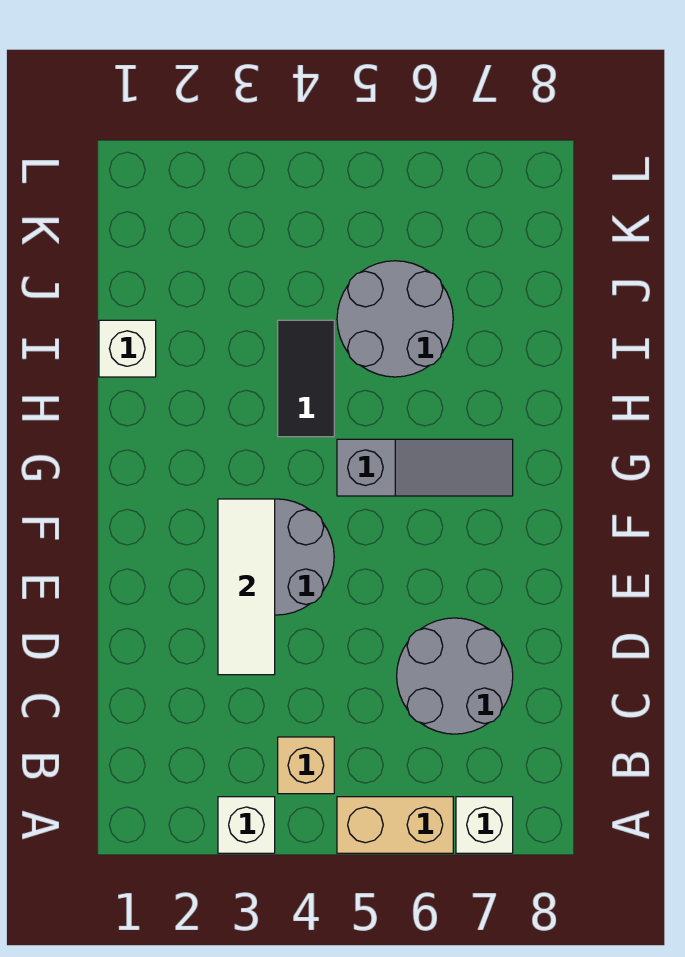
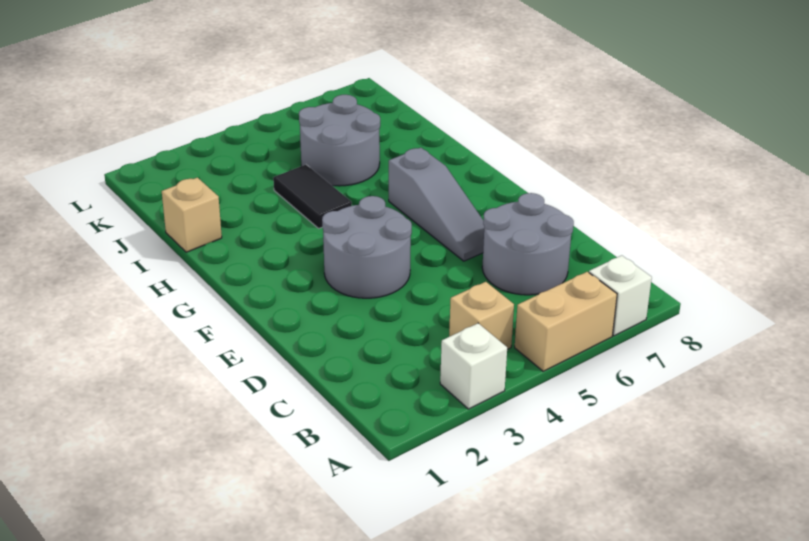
white tile D3:F3 level 2 -> none
grey slope G5:G7 level 1 top 5 -> grey slope E6:G6 level 1 top G
white brick I1 level 1 -> tan brick I1 level 1

